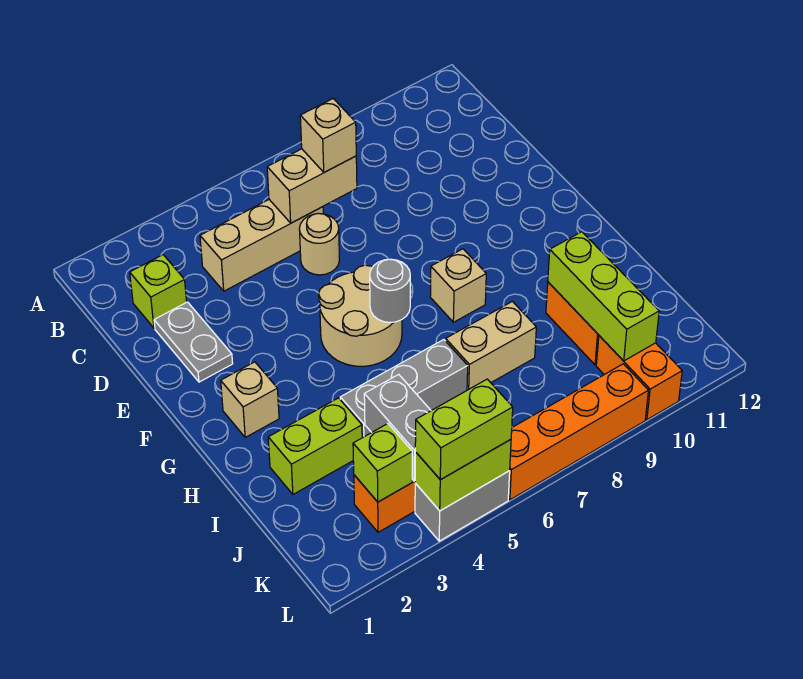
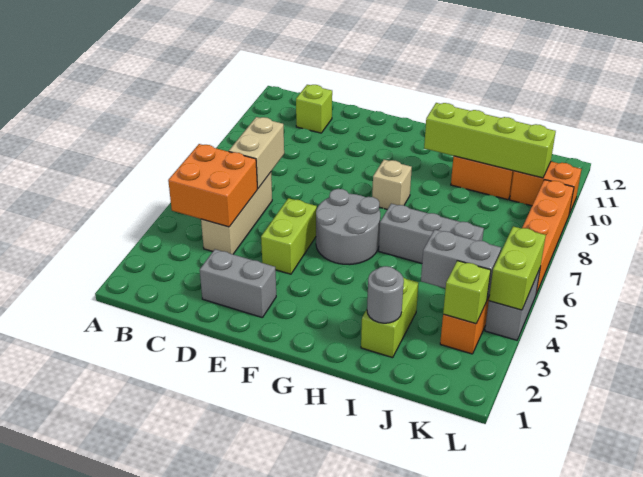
none -> orange brick B4:C5 level 2
lime brick C2 level 1 -> lime brick C11 level 1
tan brick C7 level 3 -> none
grey plate D2:E2 level 1 -> grey brick D2:E2 level 1
tan round brick D6 level 1 -> none
tan round brick F5:G6 level 1 -> grey round brick F5:G6 level 1
tan brick G2 level 1 -> none
grey round brick G6 level 2 -> grey round brick I2 level 2
grey brick I4:I6 level 1 -> grey brick H6:J6 level 1
tan brick I7:I8 level 1 -> none
lime brick I10:K10 level 2 -> lime brick H10:K10 level 2
lime brick L4:L5 level 3 -> lime brick E4:E5 level 1

